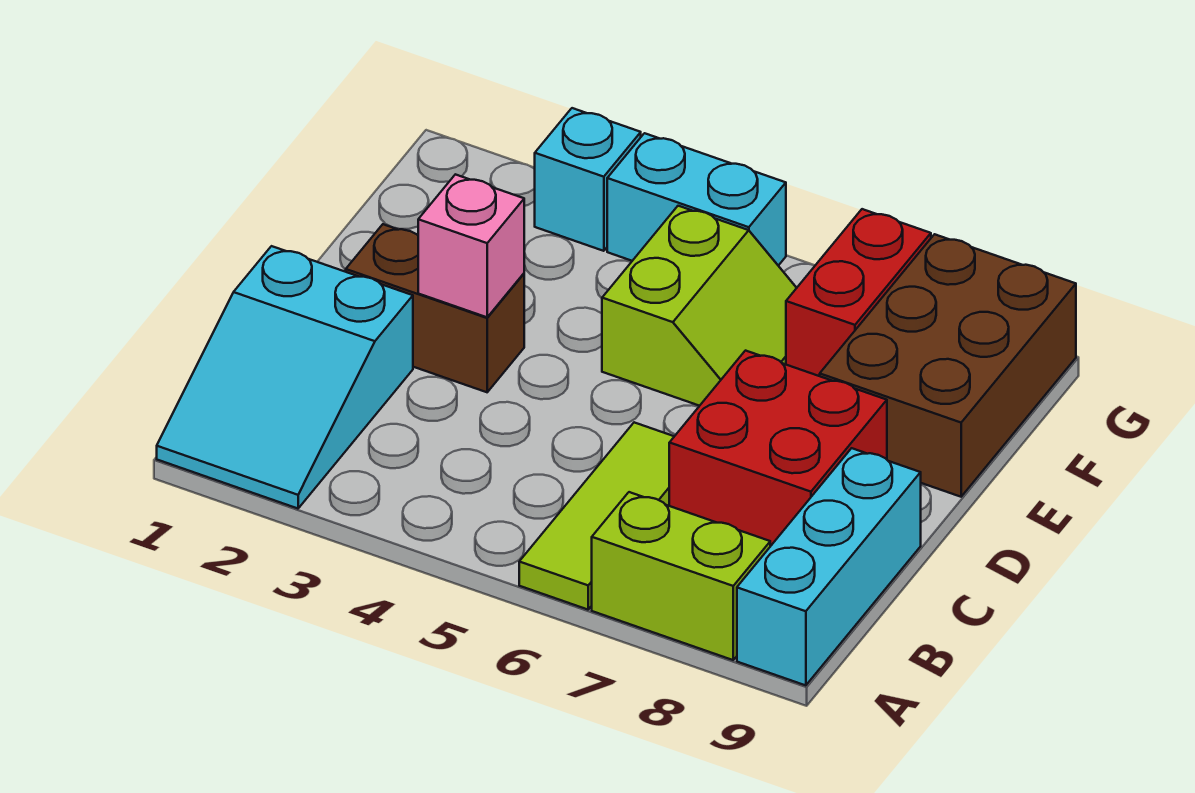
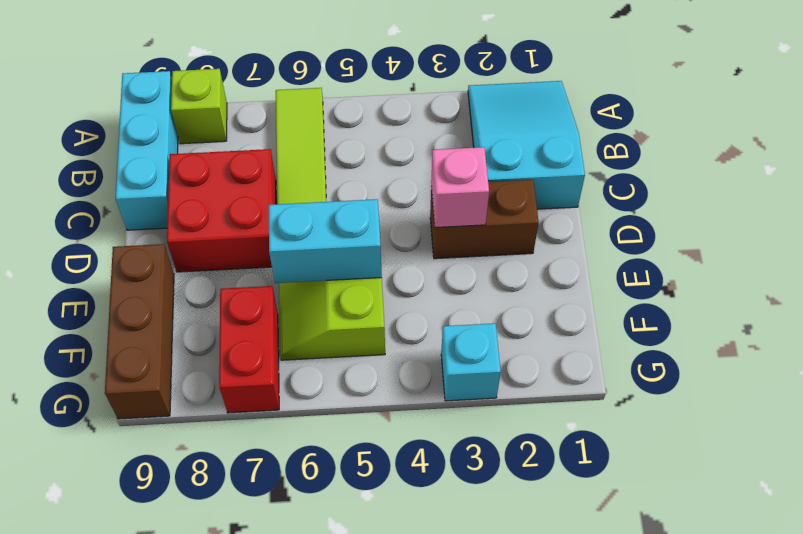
lime brick A7:A8 level 1 -> lime brick A8 level 1
brown brick E8:G9 level 1 -> brown brick E9:G9 level 1
cyan brick G4:G5 level 1 -> cyan brick E5:E6 level 2

